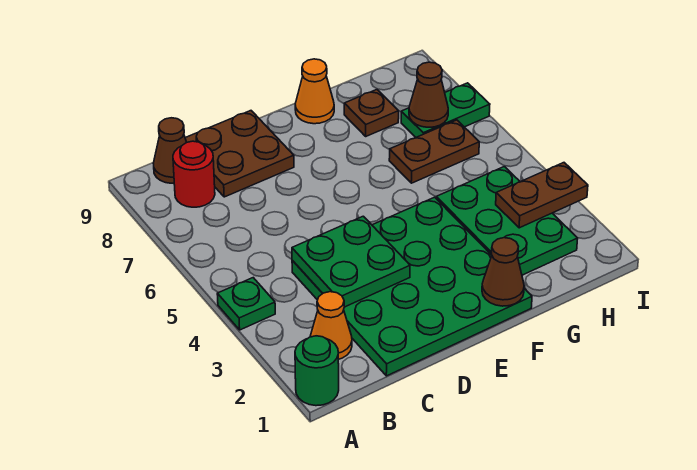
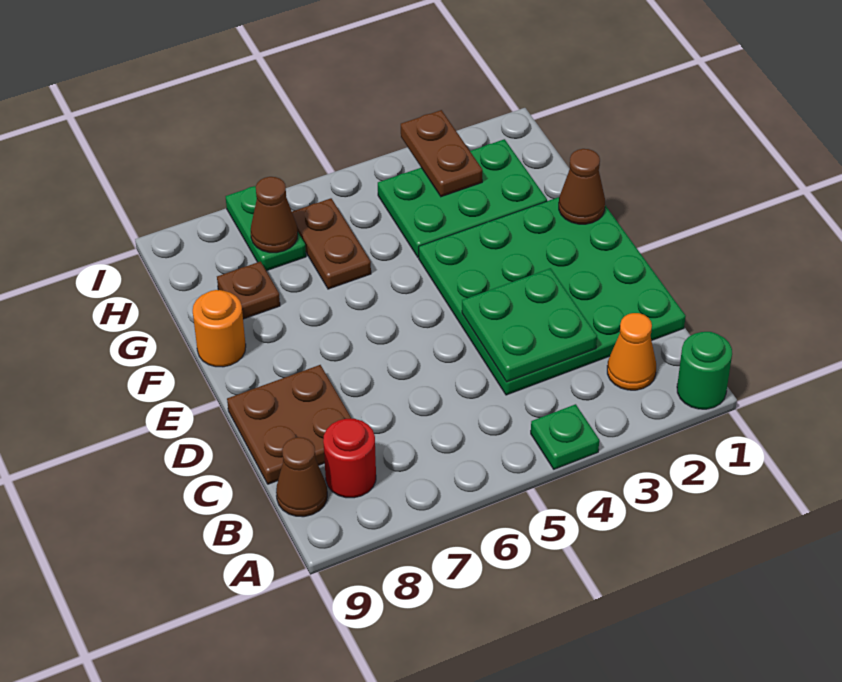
orange cone F9 level 1 -> orange round brick F9 level 1

